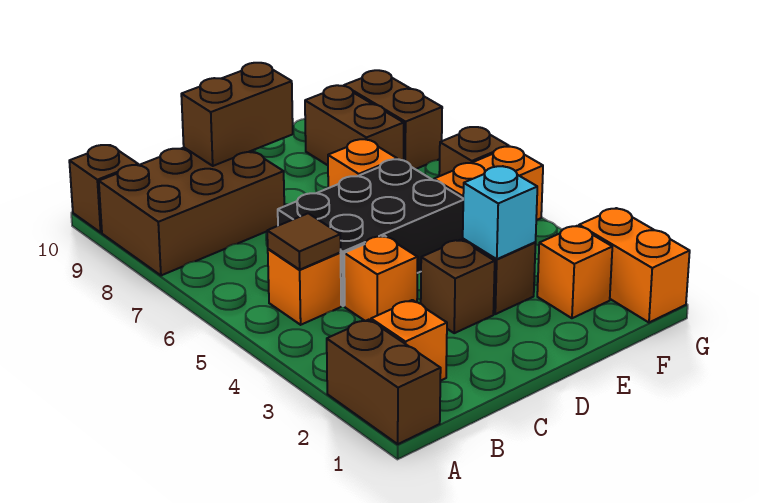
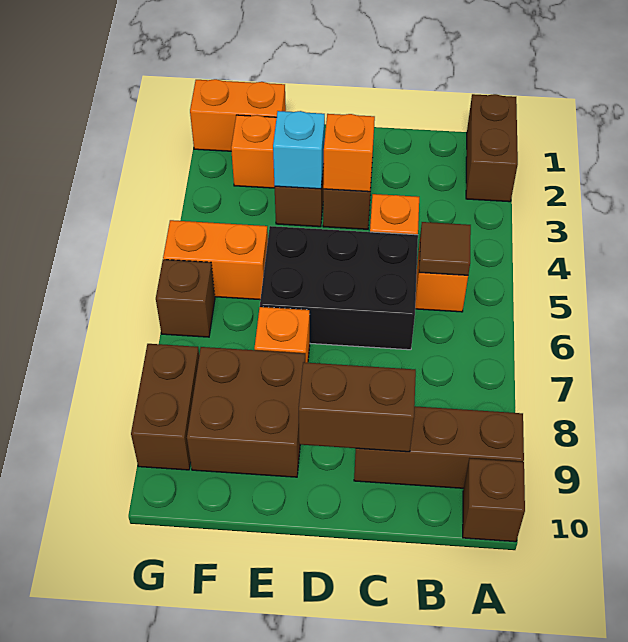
brown brick A8:C9 level 1 -> brown brick A9:C9 level 1
orange brick B2 level 1 -> orange brick D3 level 2
brown brick F8:F9 level 1 -> brown brick E8:F9 level 1
orange brick G1:G2 level 1 -> orange brick F1:G1 level 1

